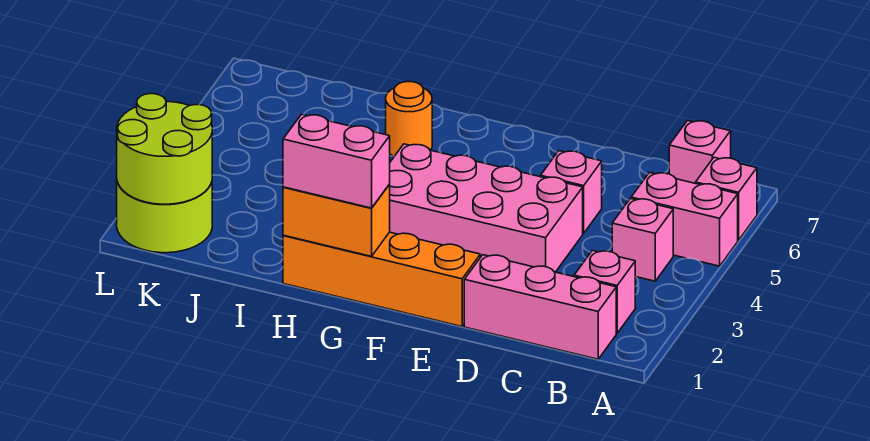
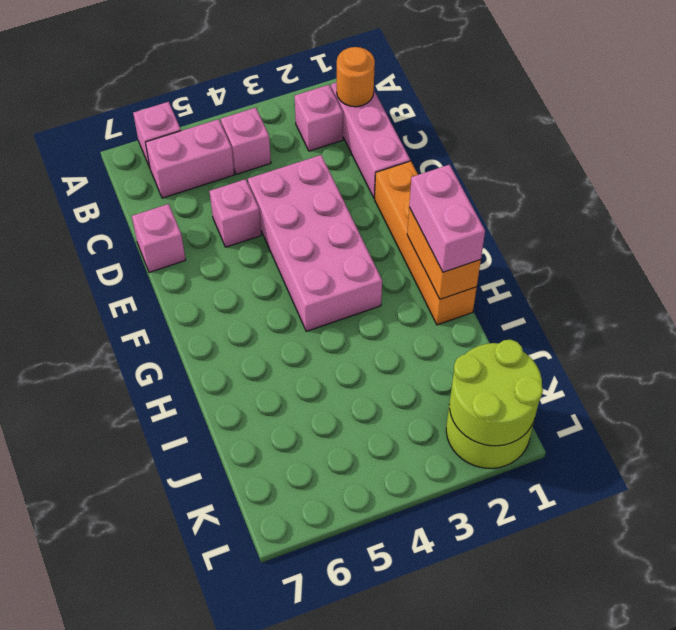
pink brick A5:B5 level 1 -> pink brick B5:B6 level 1
pink brick B7 level 1 -> pink brick D7 level 1
orange round brick H6 level 1 -> orange round brick B1 level 2

